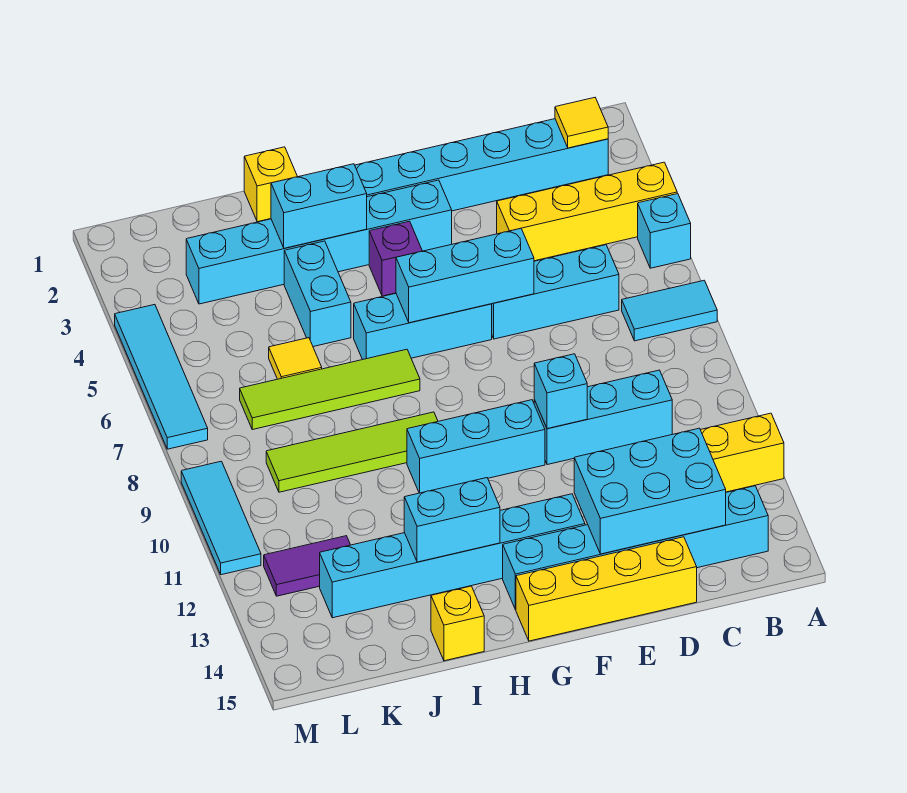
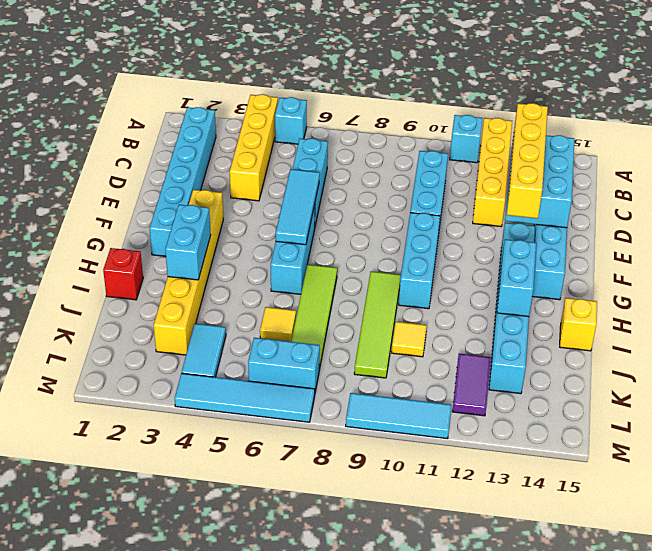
cyan tile A7:B7 level 1 -> cyan tile K4:L4 level 1
yellow tile B2 level 2 -> yellow tile J10 level 1
yellow brick D15:G15 level 1 -> yellow brick C13:F13 level 3
cyan brick E6:G6 level 2 -> cyan tile E6:G6 level 2
cyan brick E10 level 2 -> cyan brick A11 level 1
cyan brick F3:K3 level 1 -> yellow brick F3:K3 level 1
purple brick G4 level 1 -> none
yellow brick I1 level 1 -> red brick I1 level 1
cyan brick I4:I5 level 1 -> cyan brick L6:L7 level 1

